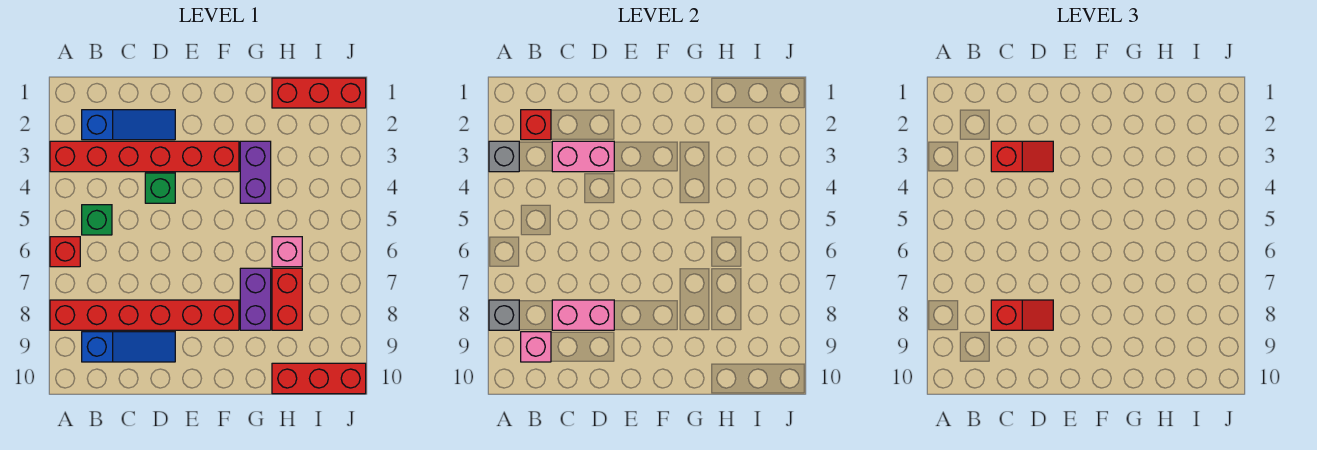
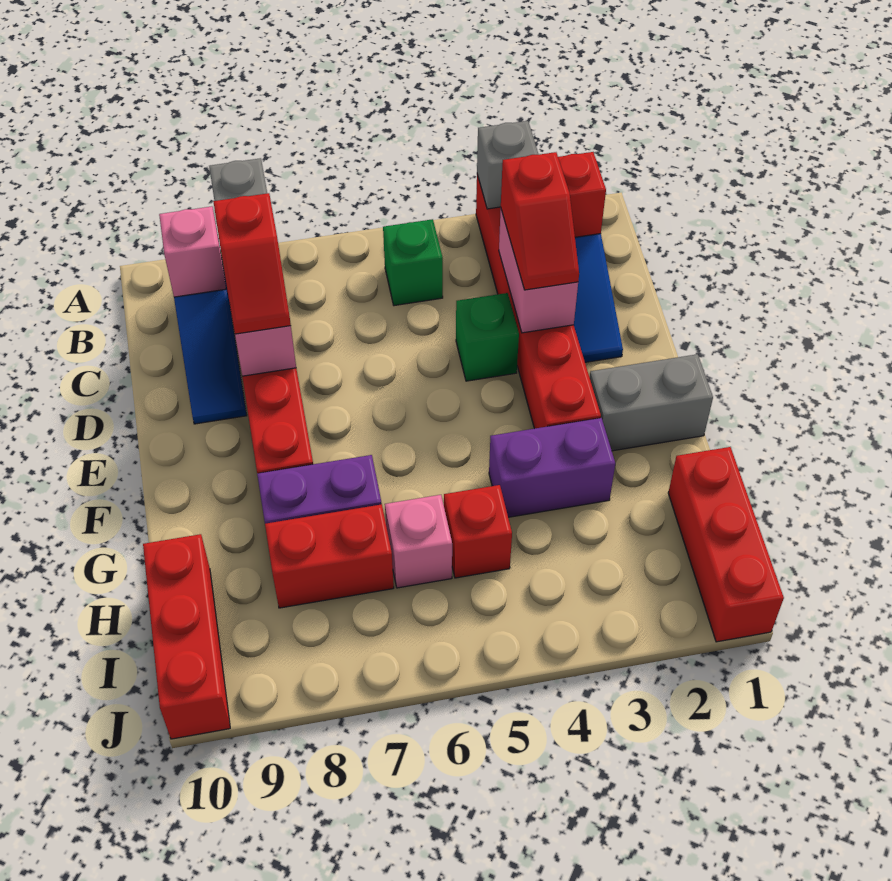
red brick A6 level 1 -> red brick H5 level 1
none -> grey brick F1:F2 level 1

